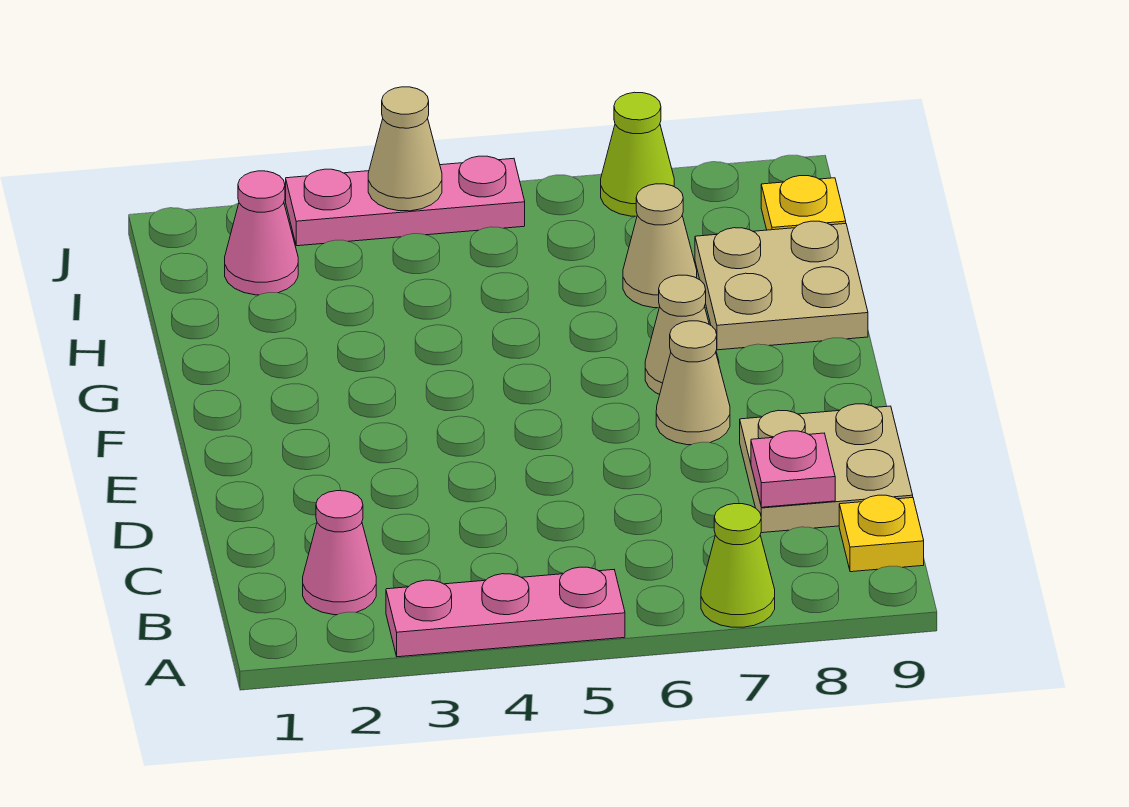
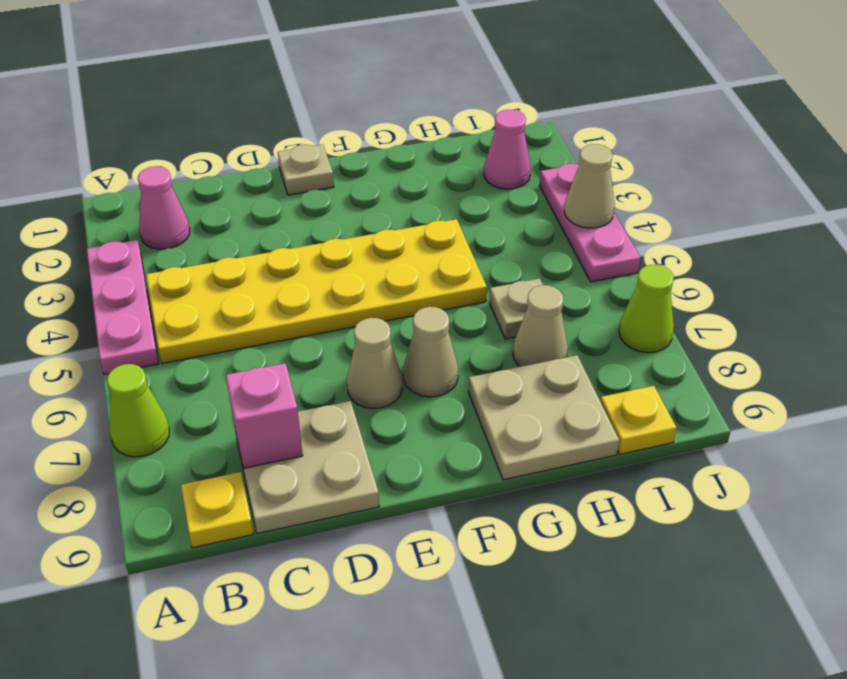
none -> yellow plate B4:G5 level 1
pink plate C8 level 2 -> pink brick C8 level 2
none -> tan plate E1 level 1
none -> tan plate H6 level 1

